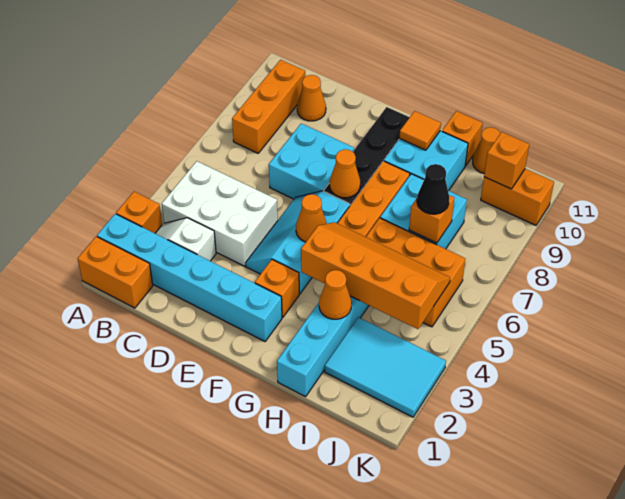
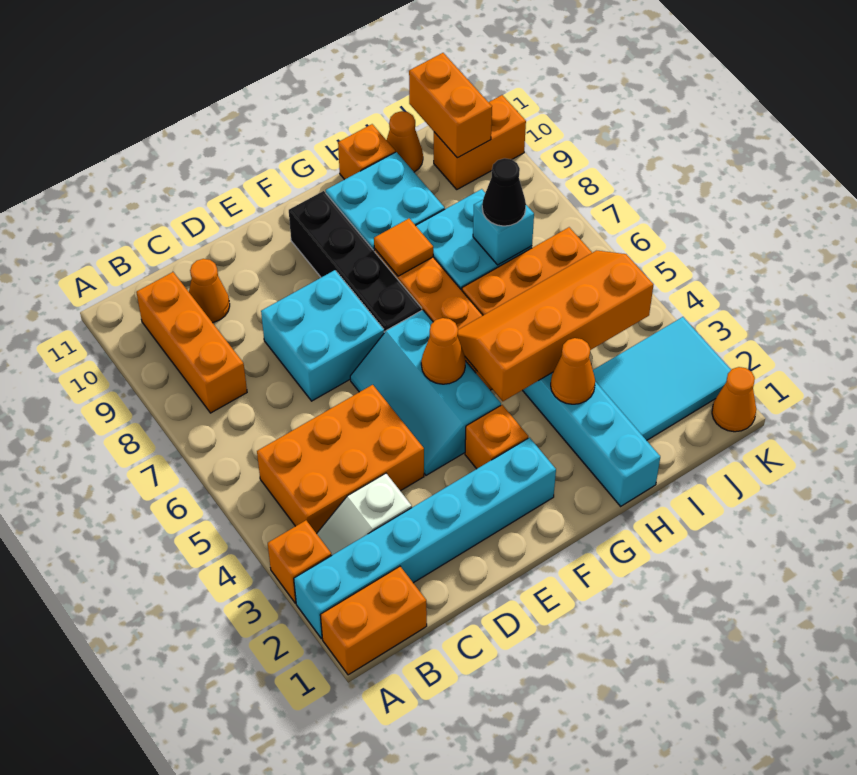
white brick B4:D5 level 1 -> orange brick B4:D5 level 1
orange cone F7 level 2 -> orange cone K1 level 1
orange tile G10 level 2 -> orange tile G8 level 2
orange brick I7 level 2 -> cyan brick I7 level 2
orange brick J10 level 2 -> orange brick J10:J11 level 2

